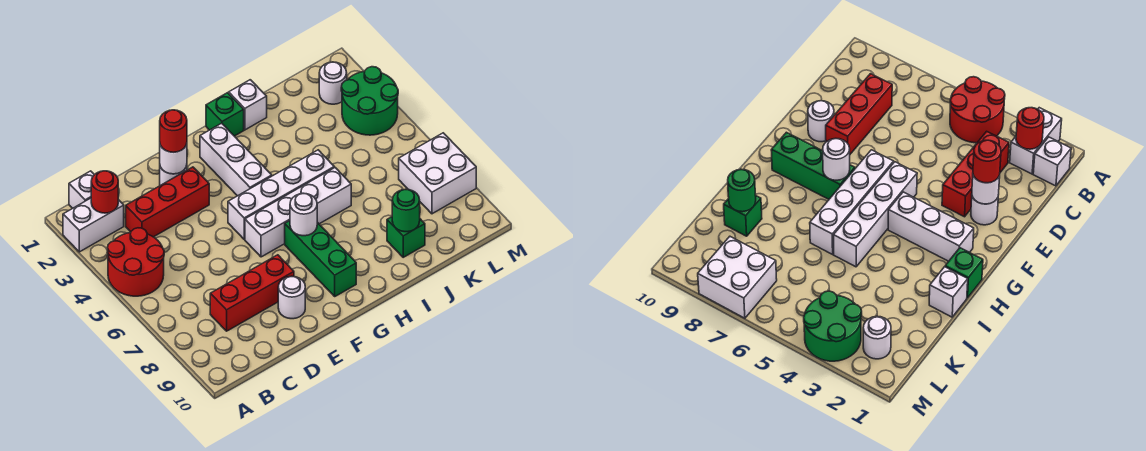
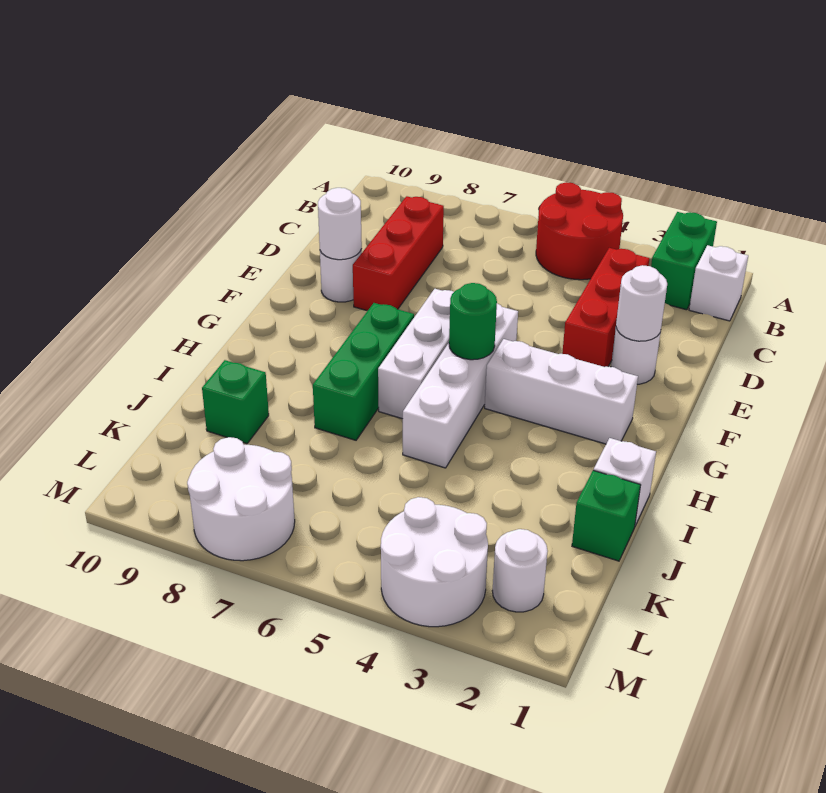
white brick A2:B2 level 1 -> green brick A2:B2 level 1
red round brick B2 level 2 -> none
red round brick E2 level 3 -> none
white brick F6:I6 level 1 -> white brick F6:H6 level 1
green brick G7:G9 level 1 -> green brick G7:I7 level 1
white round brick G7 level 2 -> white round brick E9 level 2
green brick H1 level 1 -> green brick J1 level 1
green round brick J9 level 2 -> green round brick G5 level 2
green round brick L3:M4 level 1 -> white round brick L3:M4 level 1
white brick L7:M8 level 1 -> white round brick L7:M8 level 1

